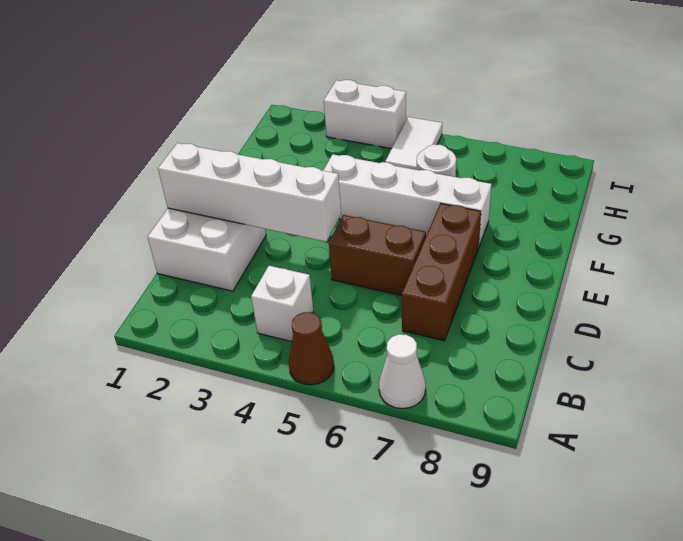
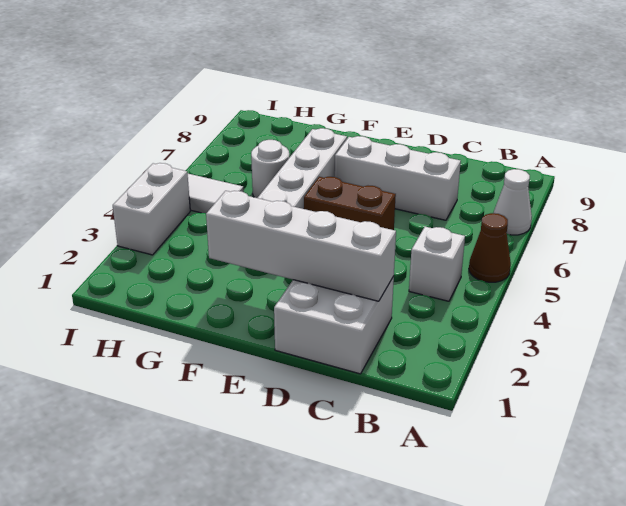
brown brick C7:E7 level 1 -> white brick C7:E7 level 1
white brick D1:D4 level 2 -> white brick C2:F2 level 2
brown brick D5:D6 level 1 -> brown brick D5:E5 level 1

